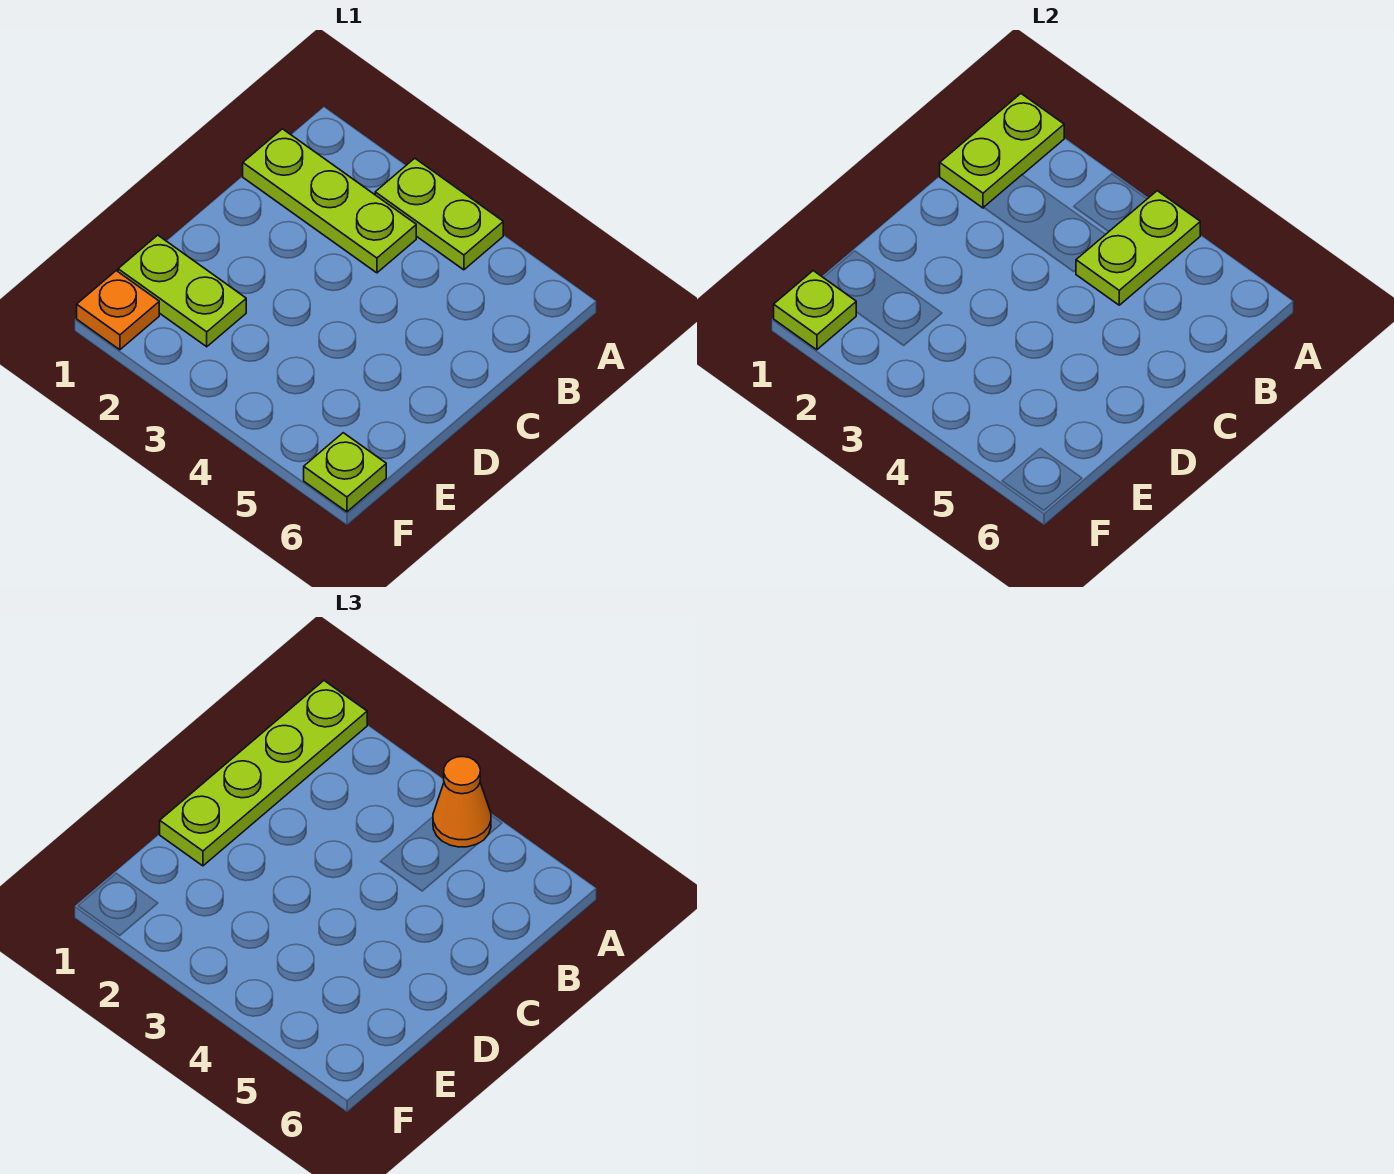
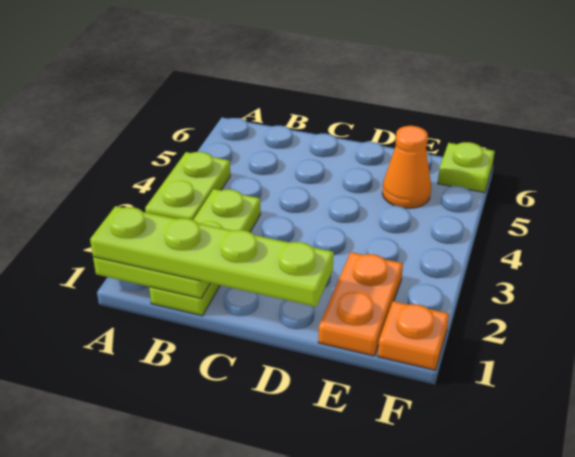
lime plate A4:B4 level 2 -> none
orange cone A4 level 3 -> orange cone E5 level 1
lime plate E1:E2 level 1 -> orange plate E1:E2 level 1
lime plate F1 level 2 -> none

